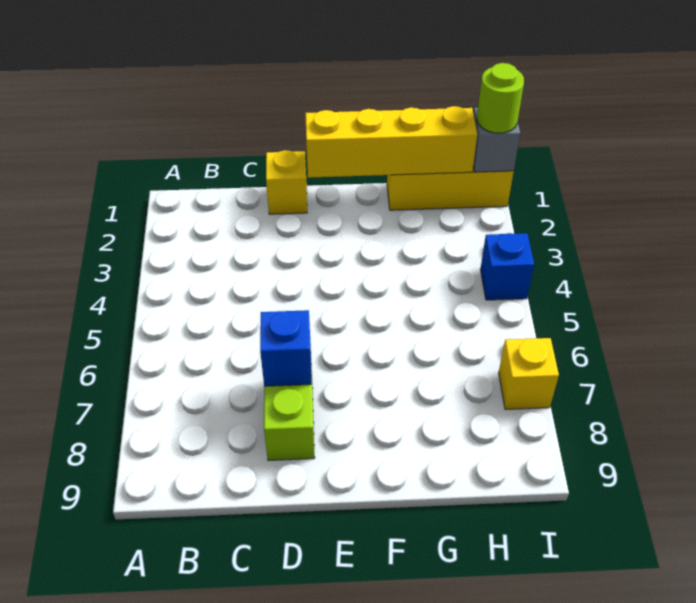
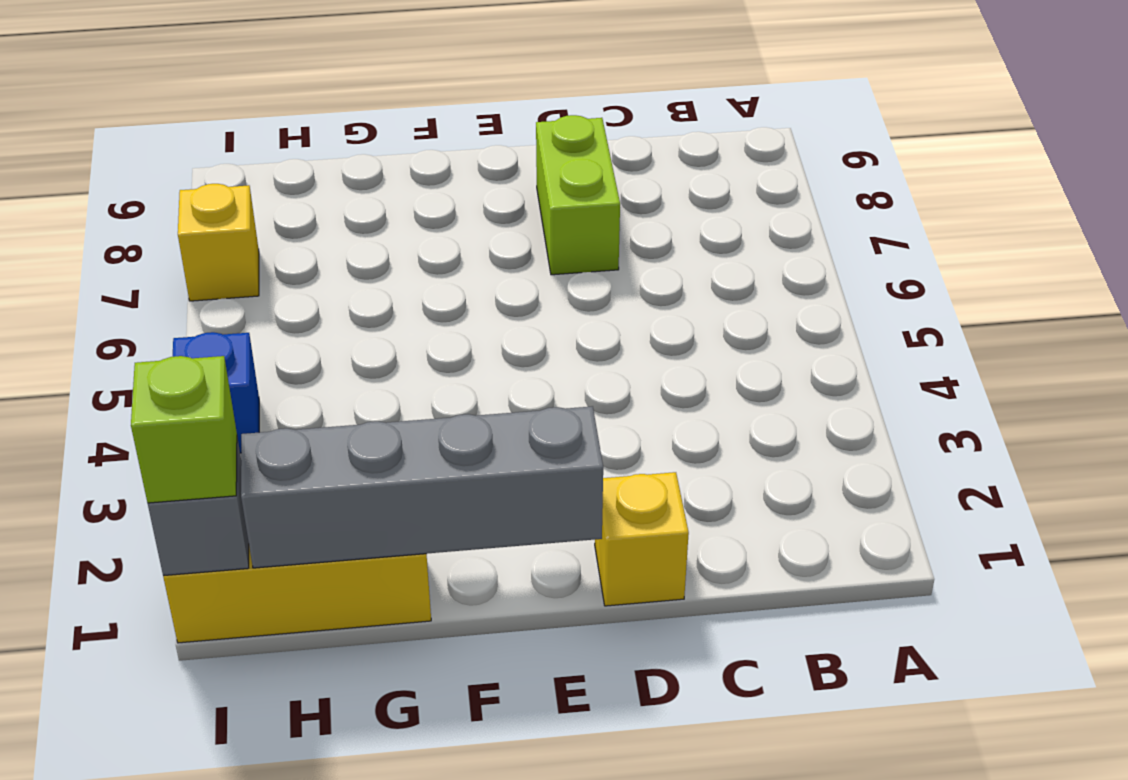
blue brick D7 level 2 -> none
yellow brick E1:H1 level 2 -> grey brick E1:H1 level 2
lime round brick I1 level 3 -> lime brick I1 level 3

